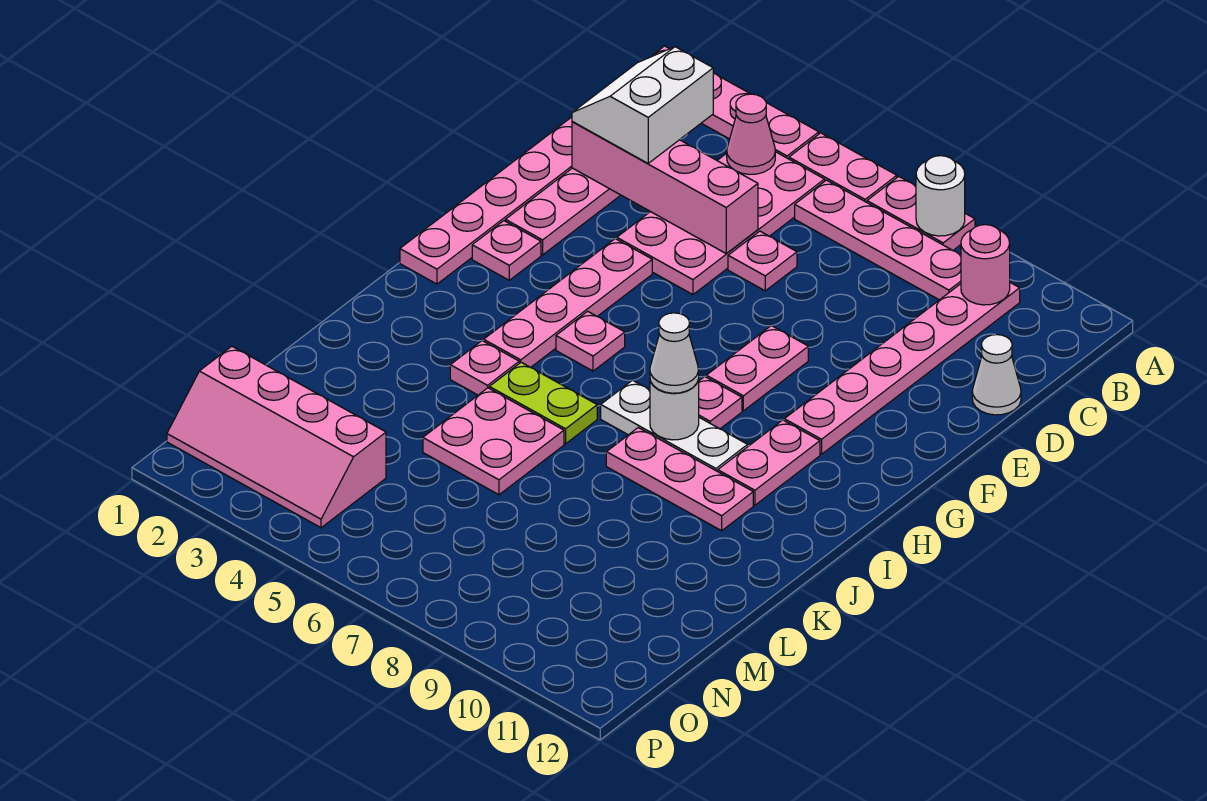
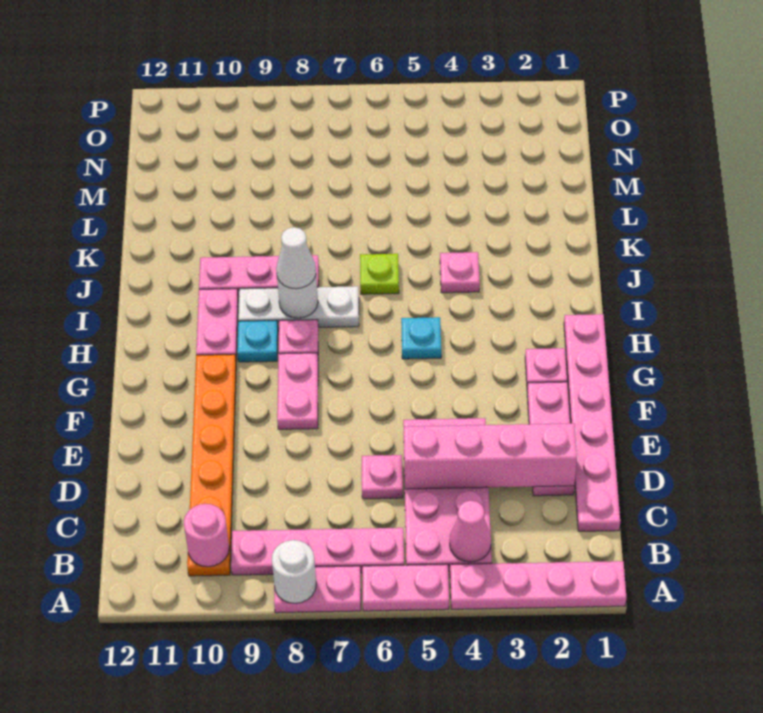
pink plate B10:G10 level 1 -> orange plate B10:G10 level 1
white slope C2:D3 level 3 top 3 -> none
white cone D12 level 1 -> none
pink plate F4:I4 level 1 -> none
pink plate H5 level 1 -> cyan plate H5 level 1
none -> cyan plate H9 level 1
lime plate J5:J6 level 1 -> lime plate J6 level 1
pink plate K5:L6 level 1 -> none
pink slope N1:O4 level 1 top N -> none

